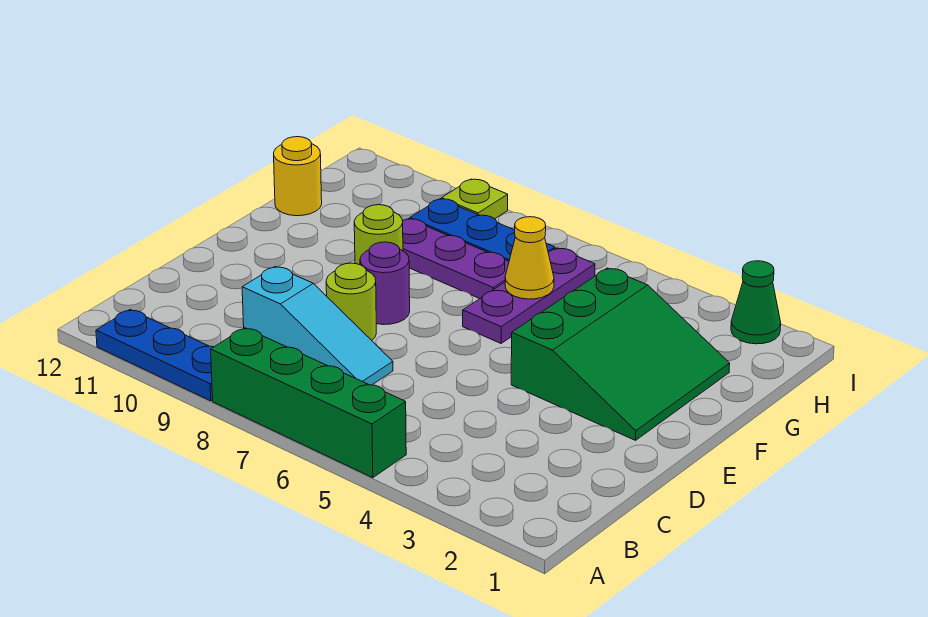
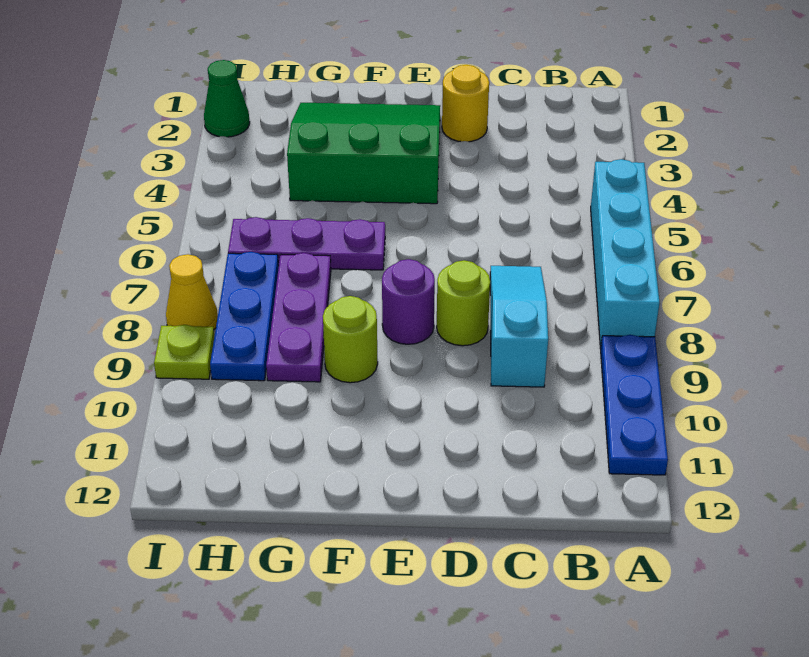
green brick A5:A8 level 1 -> cyan brick A5:A8 level 1
yellow cone G6 level 2 -> yellow cone I8 level 1
yellow round brick G12 level 1 -> yellow round brick D2 level 1

